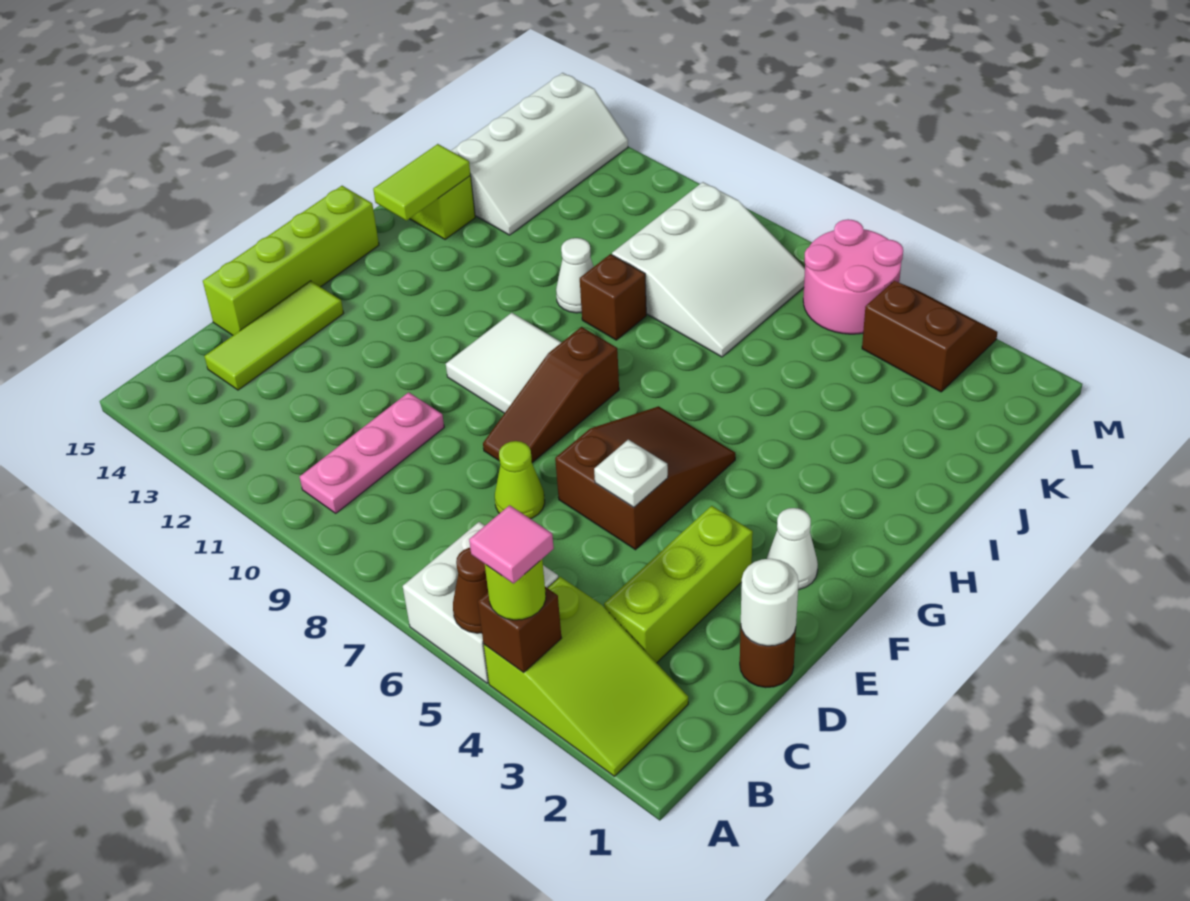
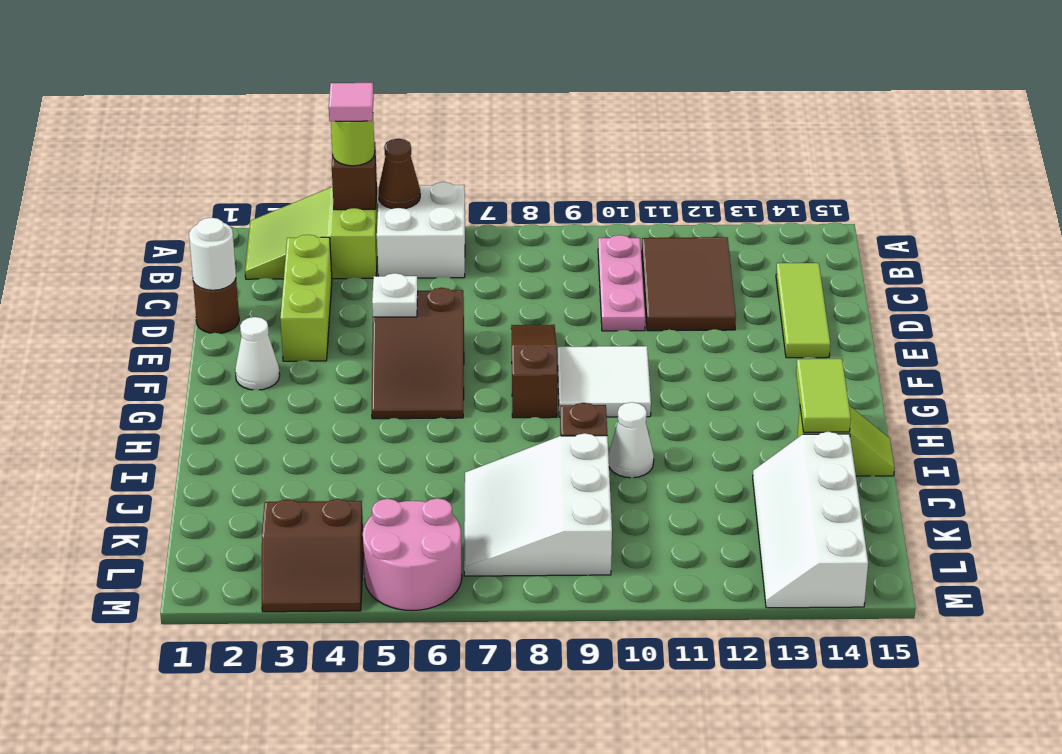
none -> brown tile B11:D12 level 1
lime cone D7 level 1 -> none
lime brick D15:G15 level 1 -> none

